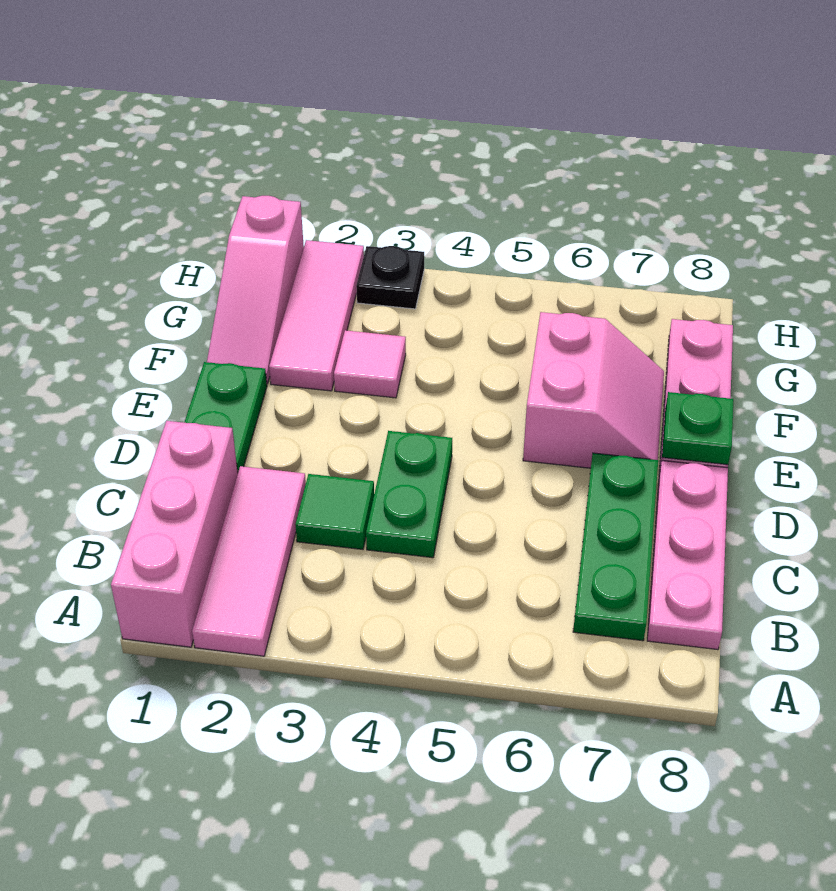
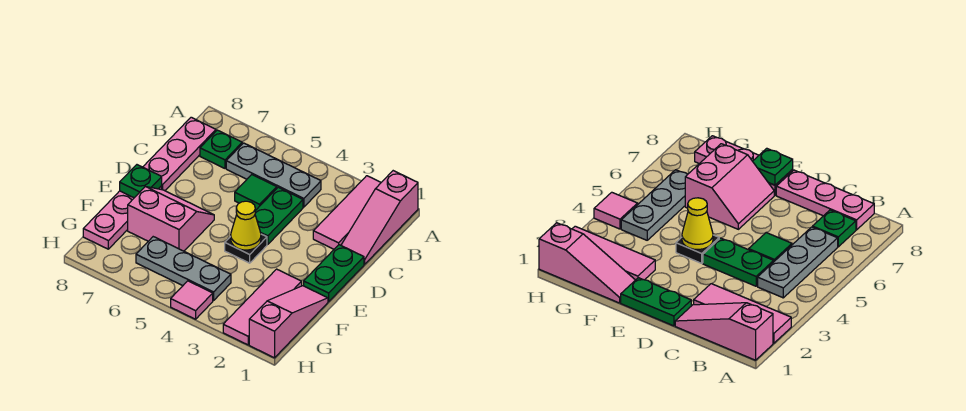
pink brick A1:C1 level 1 -> pink slope A1:C1 level 1 top A
none -> grey plate B4:B6 level 1
green plate B7:D7 level 1 -> green plate B7 level 1
green tile C3 level 1 -> green tile C5 level 1
none -> yellow cone E4 level 2
pink slope E6:F7 level 1 top 6 -> pink slope E6:F7 level 1 top F
pink tile F3 level 1 -> pink tile H4 level 1
none -> grey plate G4:G6 level 1
black plate H3 level 1 -> black plate E4 level 1

